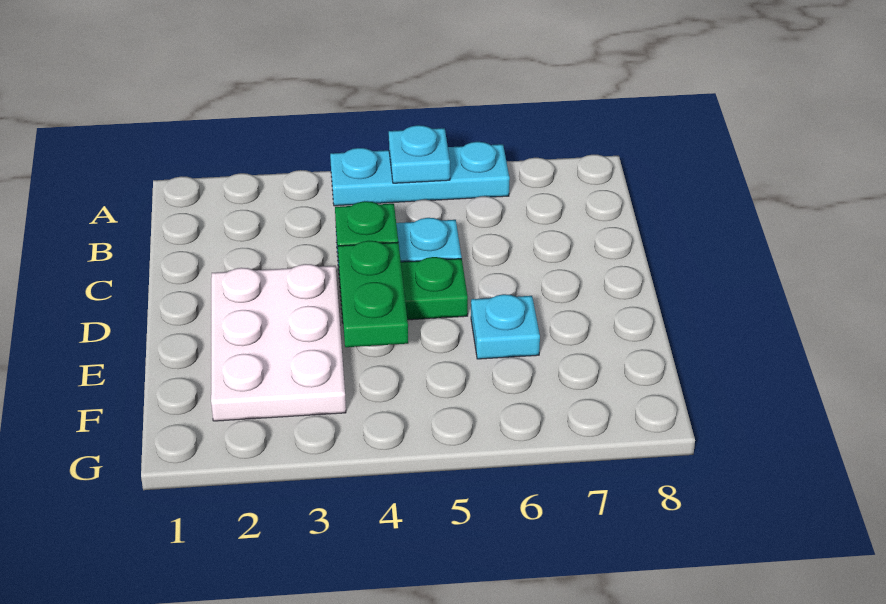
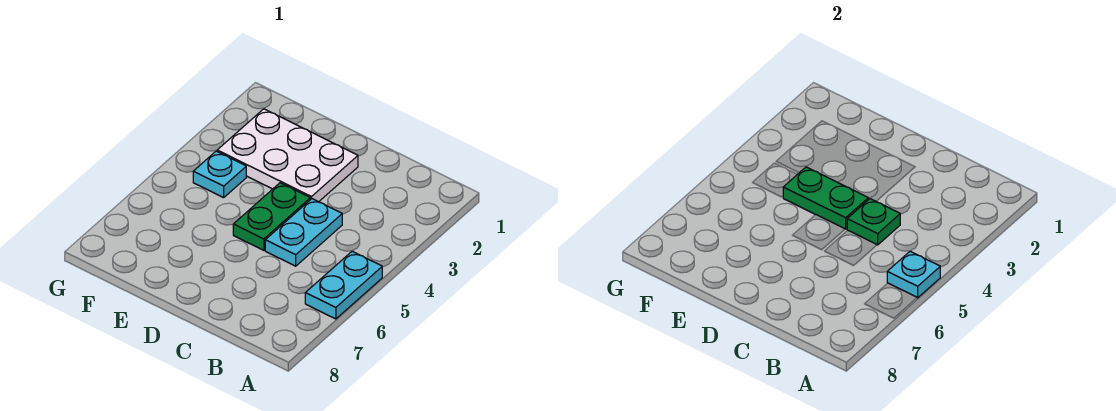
cyan plate A4:A6 level 1 -> cyan plate A5:A6 level 1
cyan plate E6 level 1 -> cyan plate F4 level 1

